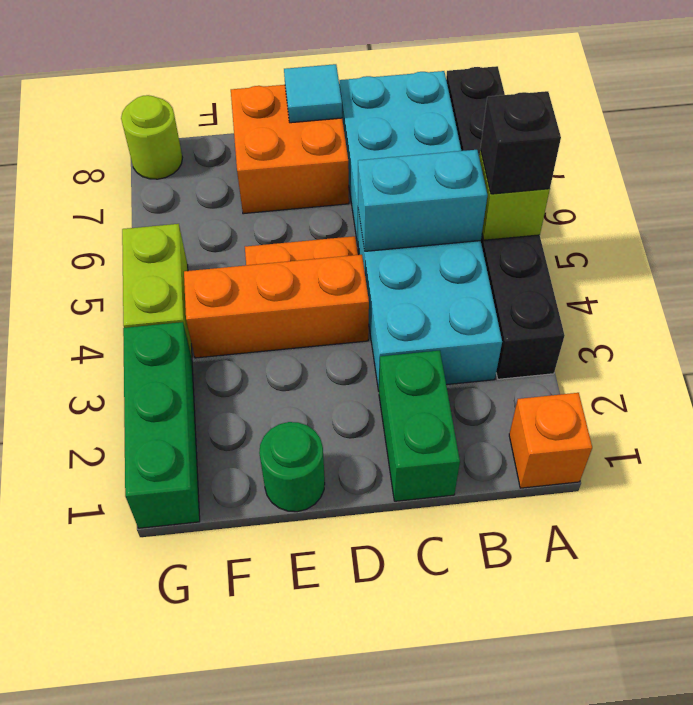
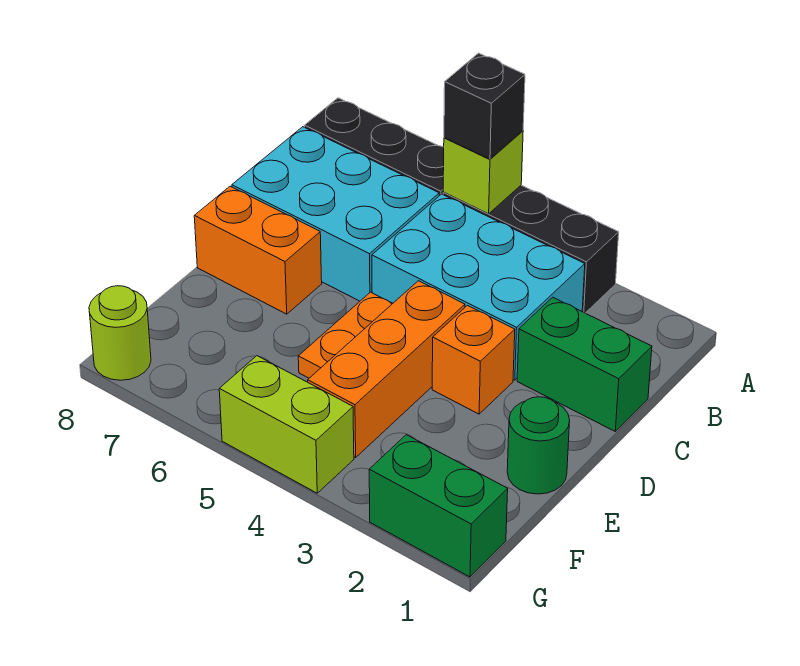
orange brick A1 level 1 -> orange brick D3 level 1
cyan brick B5:C5 level 2 -> none
orange brick D7:E8 level 1 -> orange brick D7:D8 level 1
cyan tile D8 level 2 -> none
green brick G1:G3 level 1 -> green brick G1:G2 level 1

